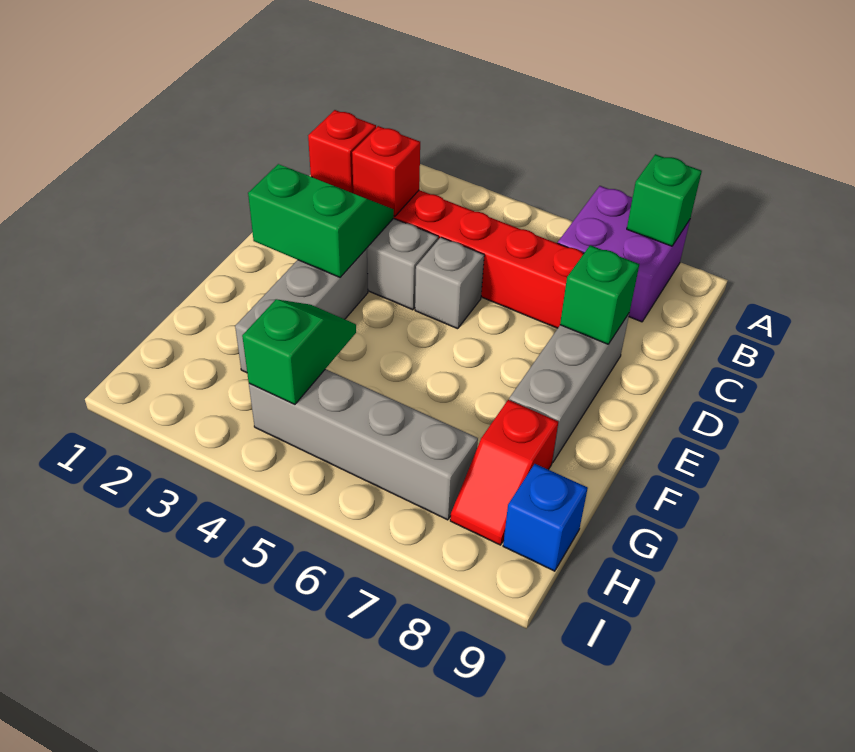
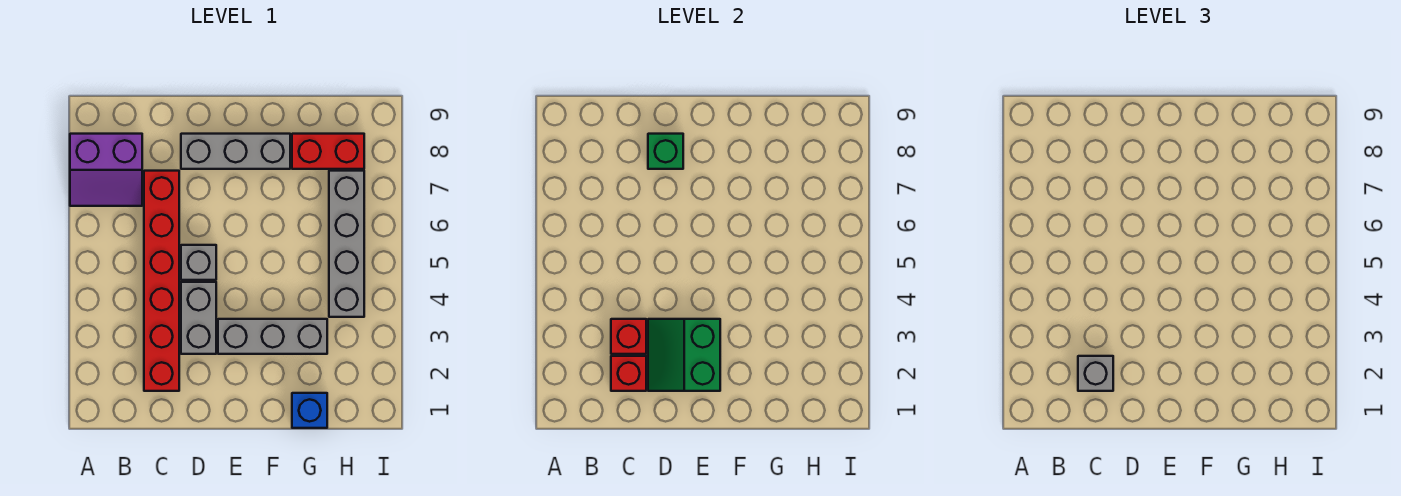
purple brick A7:B8 level 1 -> purple slope A7:B8 level 1 top 8
green brick A8 level 2 -> none
none -> grey brick C2 level 3
green slope G4:H4 level 2 top H -> none
red slope G8:H8 level 1 top G -> red brick G8:H8 level 1
blue brick H9 level 1 -> blue brick G1 level 1

